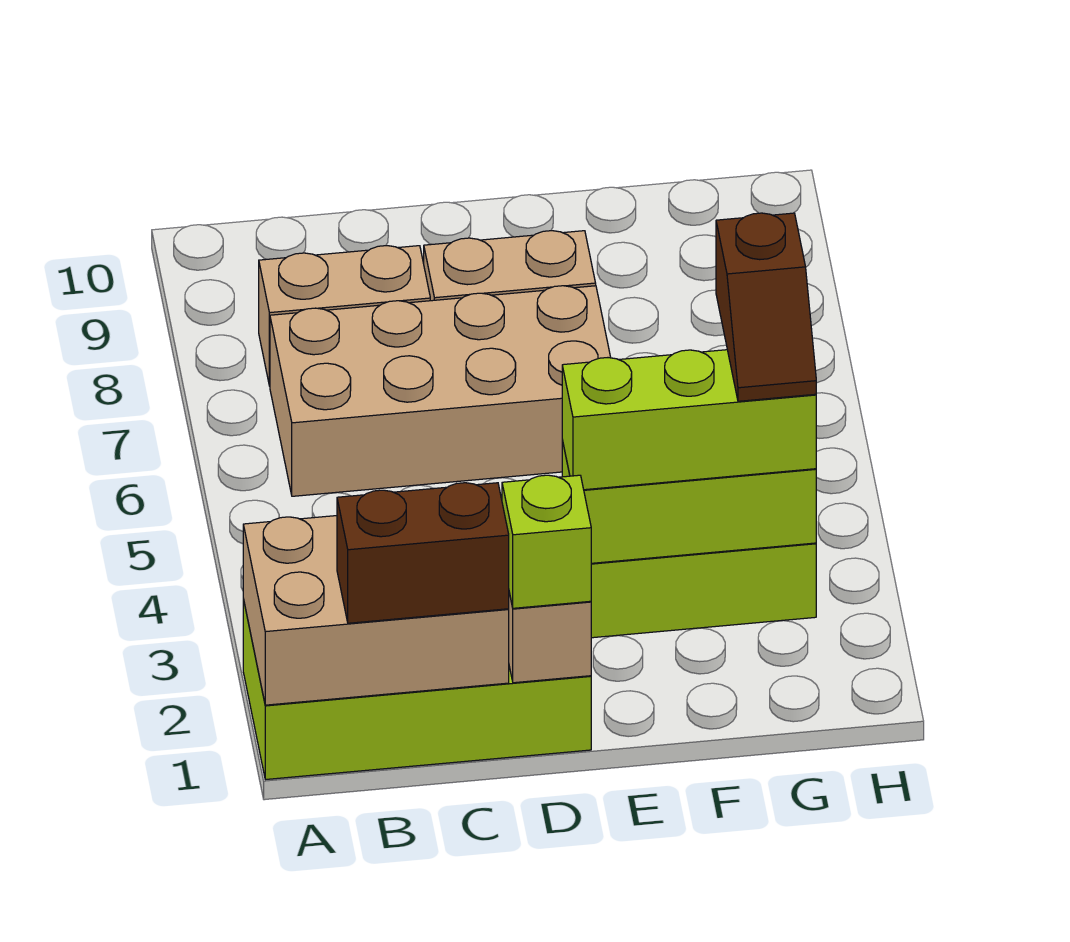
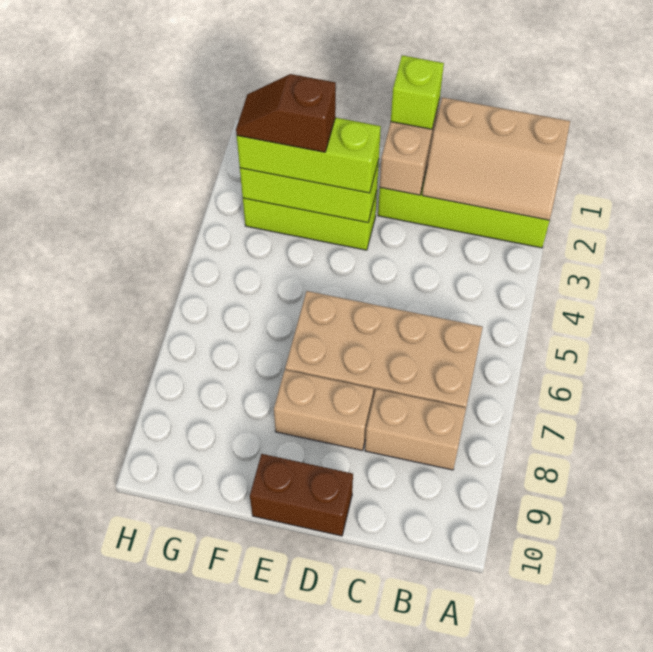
tan brick A1:C2 level 2 -> tan slope A1:C2 level 2 top 1
brown brick B1:C1 level 3 -> brown brick D10:E10 level 1
brown slope G3:G4 level 4 top 4 -> brown slope F3:G3 level 4 top F

